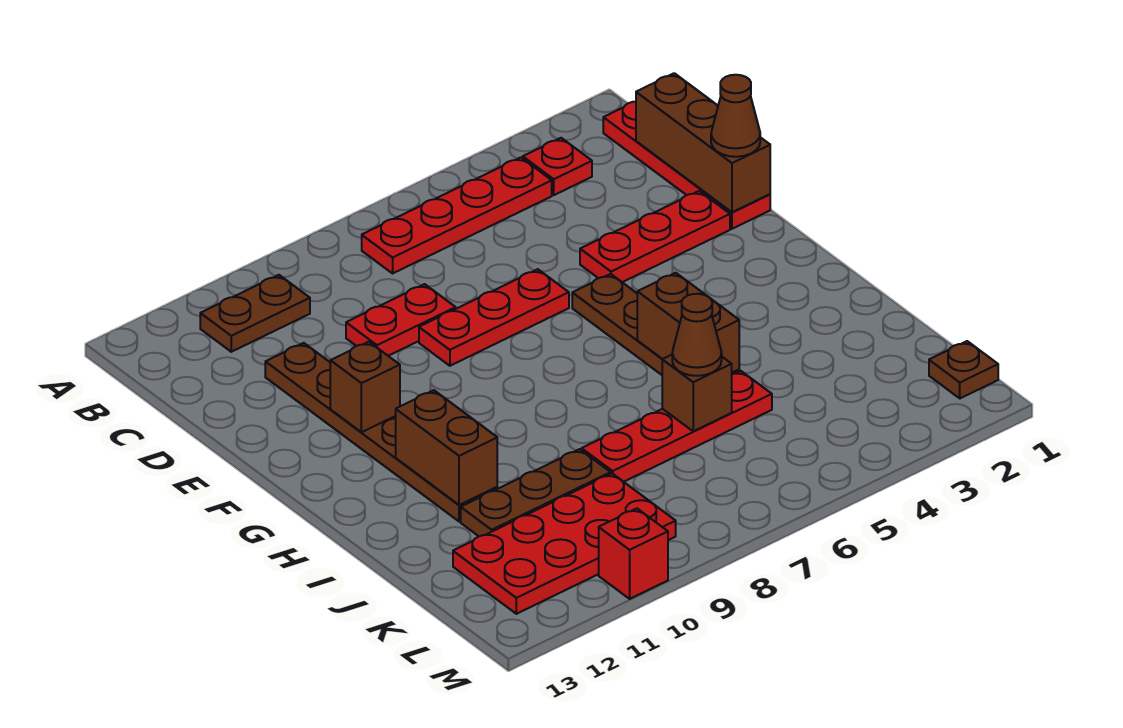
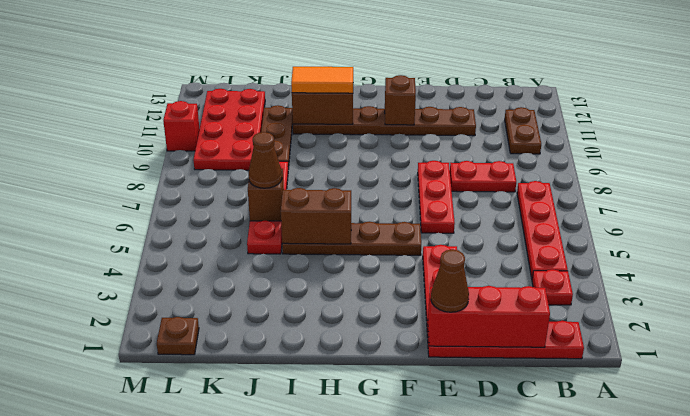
brown brick C1:E1 level 2 -> red brick C1:E1 level 2
red plate D8:D9 level 1 -> red plate C8:D8 level 1
none -> orange tile H11:I11 level 3

